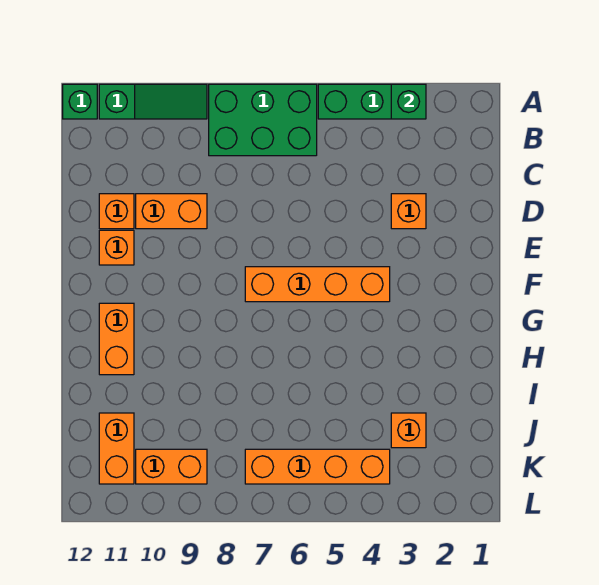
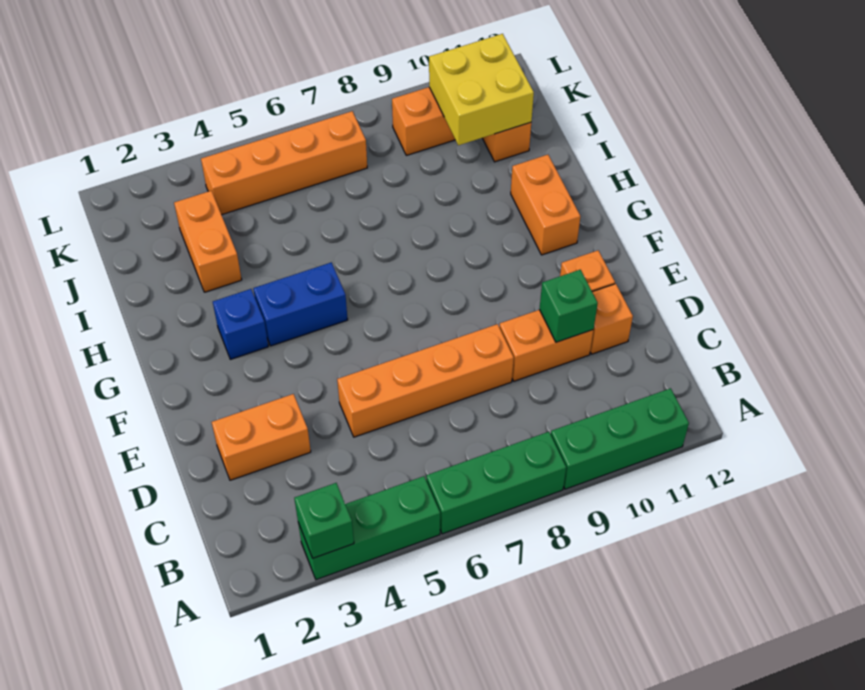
green brick A6:B8 level 1 -> green brick A6:A8 level 1
green slope A9:A11 level 1 top 11 -> green brick A9:A11 level 1
green brick A12 level 1 -> green brick D10 level 2
orange brick D3 level 1 -> orange brick D2:D3 level 1
orange brick F4:F7 level 1 -> orange brick D5:D8 level 1
none -> blue brick G3 level 1
none -> blue brick G4:G5 level 1
orange brick J3 level 1 -> orange brick I3:J3 level 1
none -> yellow brick J10:K11 level 2

